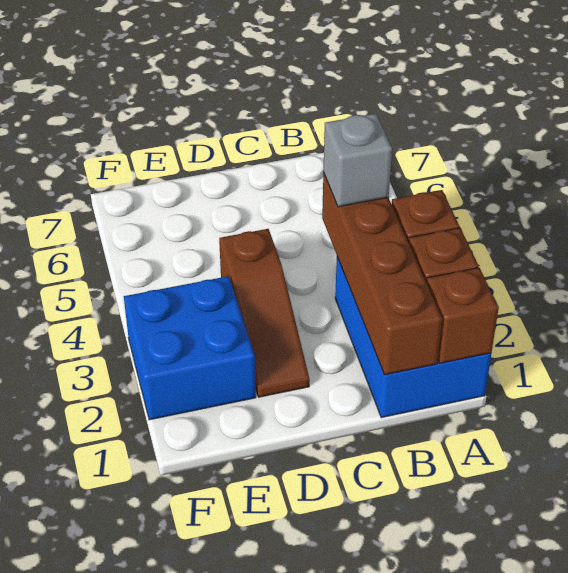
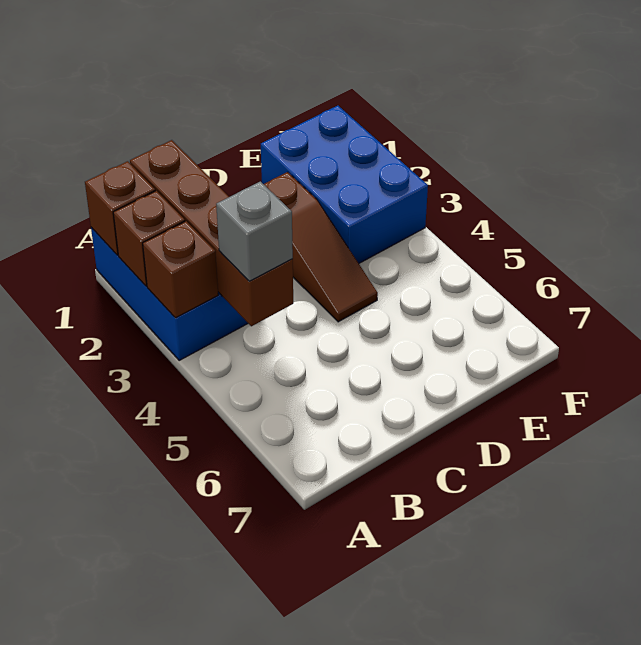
brown slope D2:D4 level 1 top 4 -> brown slope D2:D4 level 1 top 2
blue brick E2:F3 level 1 -> blue brick E1:F3 level 1

